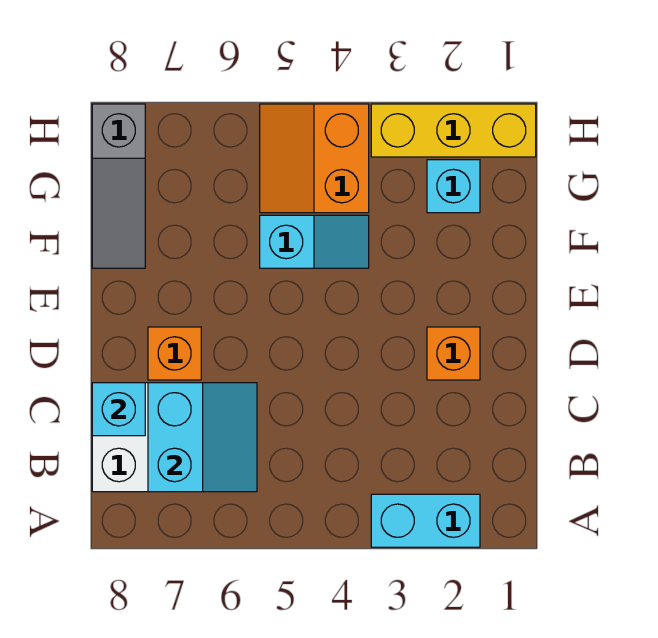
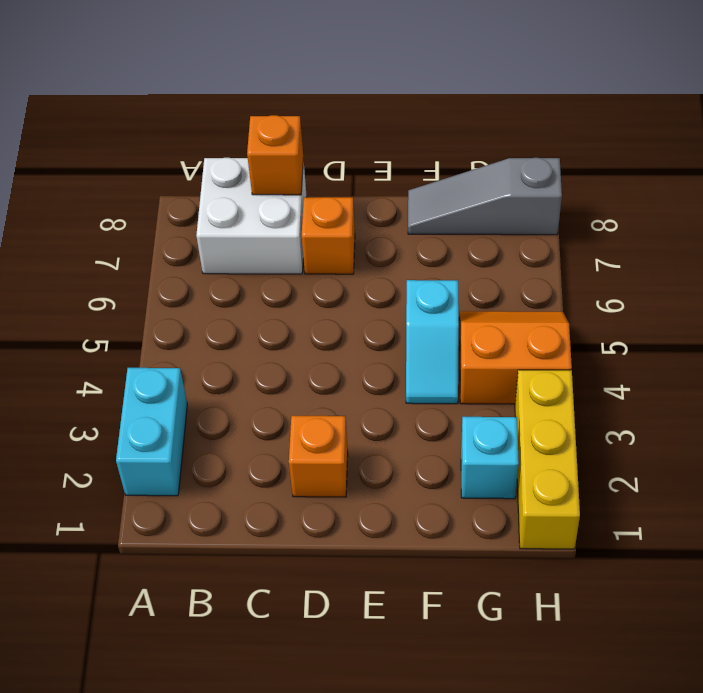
cyan slope B6:C7 level 2 top 7 -> none
cyan brick C8 level 2 -> orange brick C8 level 2

